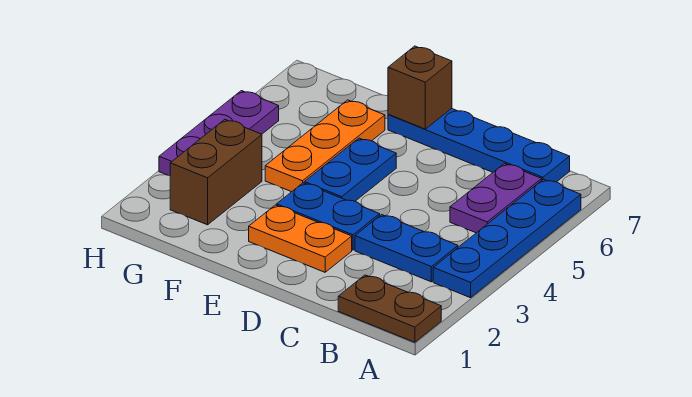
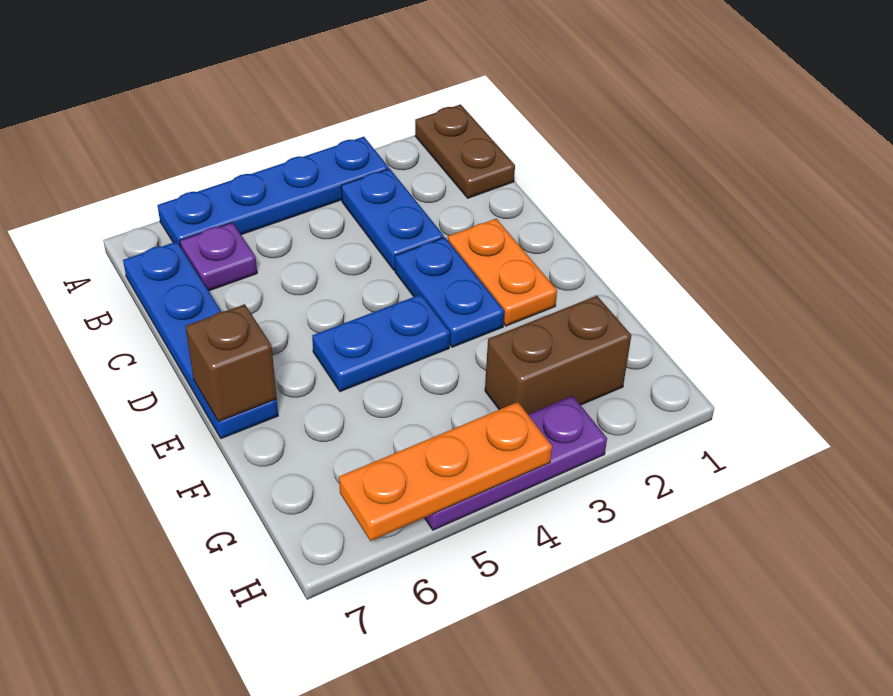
purple plate B5:B6 level 1 -> purple plate B6 level 1
orange plate F4:F6 level 1 -> orange plate H4:H6 level 2

